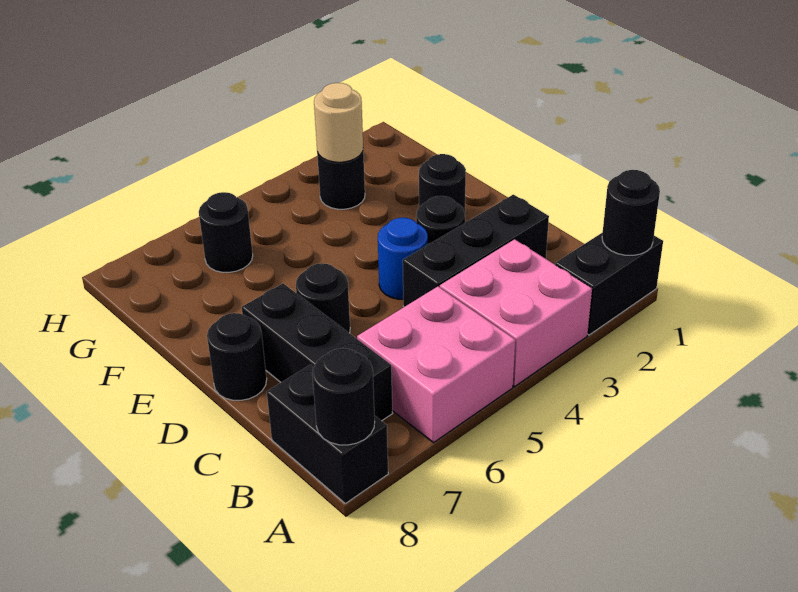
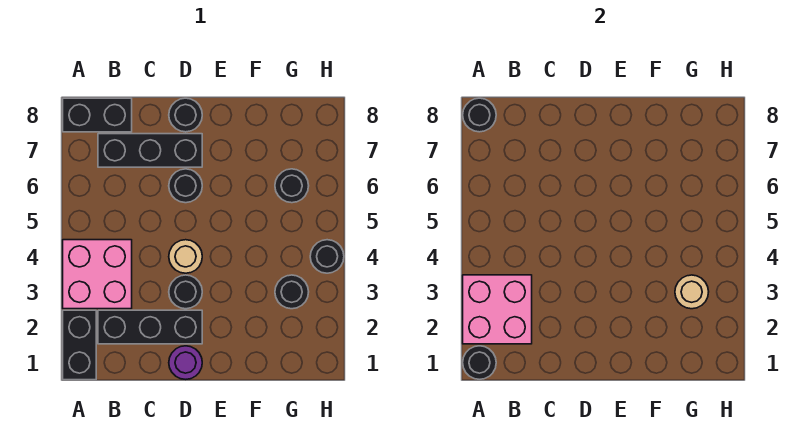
pink brick A5:B6 level 1 -> pink brick A2:B3 level 2
black brick C2:C4 level 1 -> black brick B2:D2 level 1
none -> purple round brick D1 level 1
blue round brick D4 level 1 -> tan round brick D4 level 1
black round brick E2 level 1 -> black round brick H4 level 1

